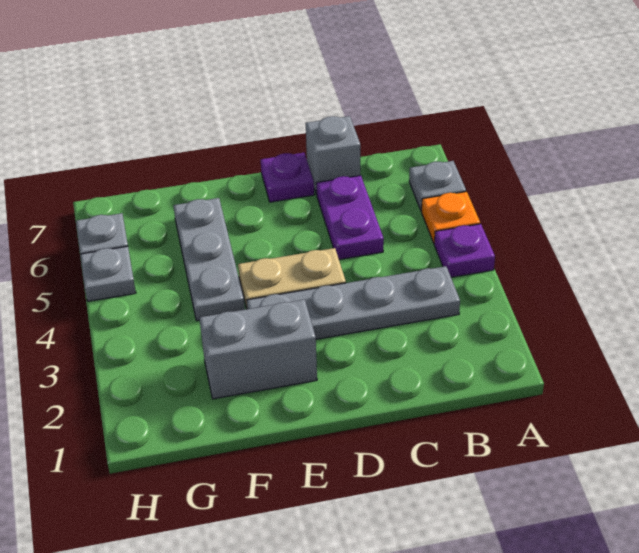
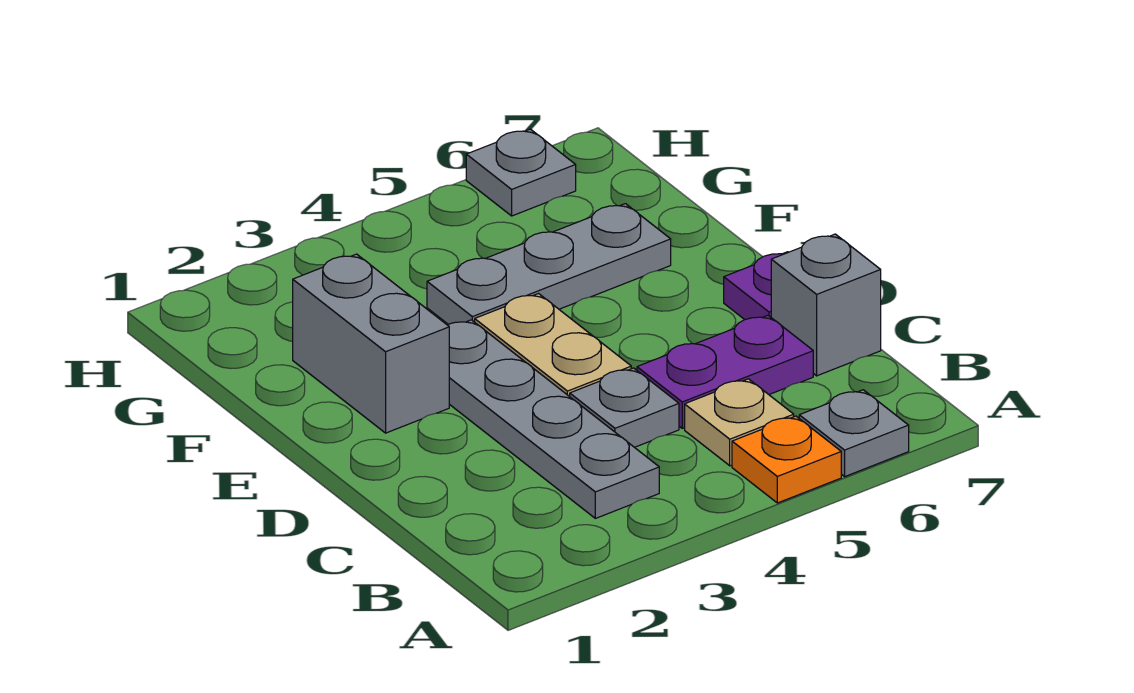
purple plate A4 level 1 -> none
none -> tan plate B5 level 1
grey plate H5 level 1 -> grey plate C4 level 1

